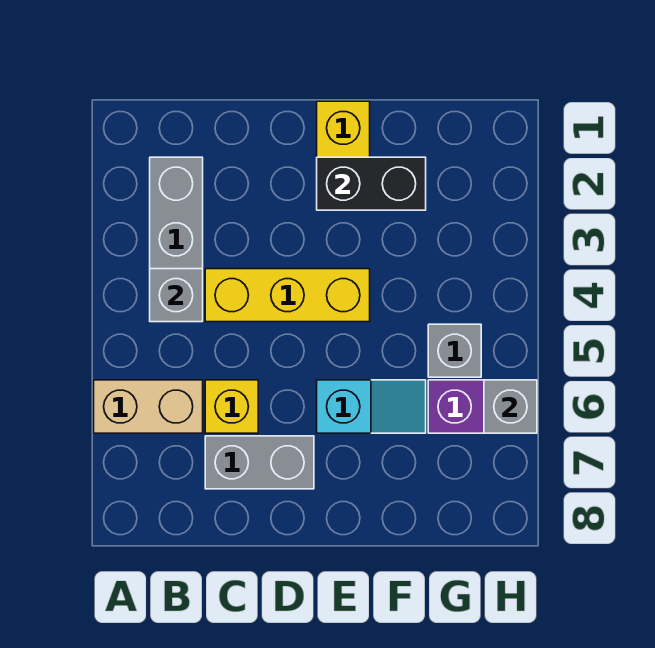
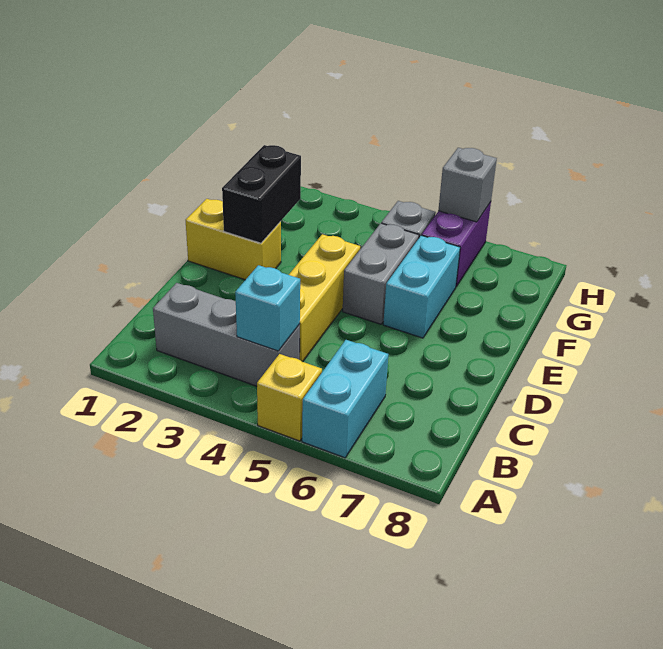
tan brick A6:B6 level 1 -> cyan brick A6:B6 level 1
grey brick B4 level 2 -> cyan brick B4 level 2
yellow brick C6 level 1 -> yellow brick A5 level 1
grey brick C7:D7 level 1 -> grey brick E5:F5 level 1
cyan slope E6:F6 level 1 top E -> cyan brick E6:F6 level 1

